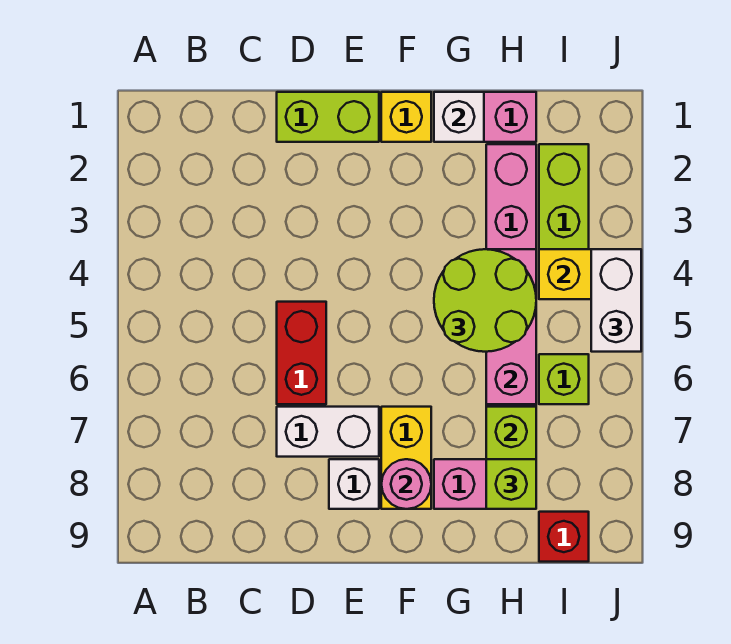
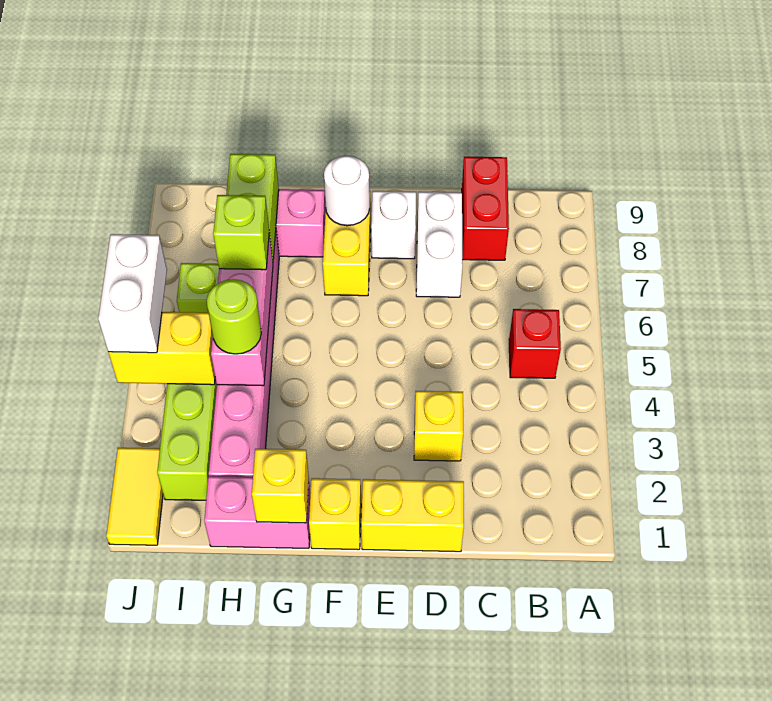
lime brick D1:E1 level 1 -> yellow brick D1:E1 level 1
none -> yellow brick D3 level 1
red brick D5:D6 level 1 -> red brick C8:C9 level 1
white brick D7:E7 level 1 -> white brick D7:D8 level 1
pink round brick F8 level 2 -> white round brick F8 level 2
white brick G1 level 2 -> yellow brick G1 level 2
lime round brick G4:H5 level 3 -> lime round brick H4 level 3
lime brick H8 level 3 -> lime brick H6 level 3
red brick I9 level 1 -> red brick B5 level 1
none -> yellow tile J1:J2 level 1

